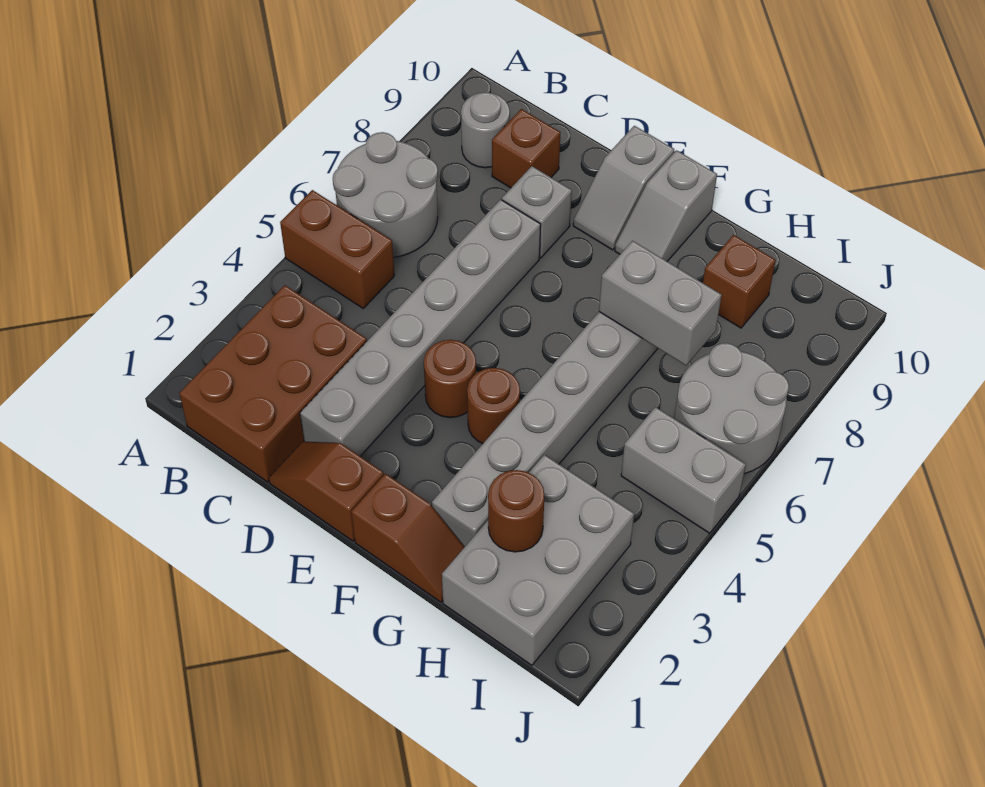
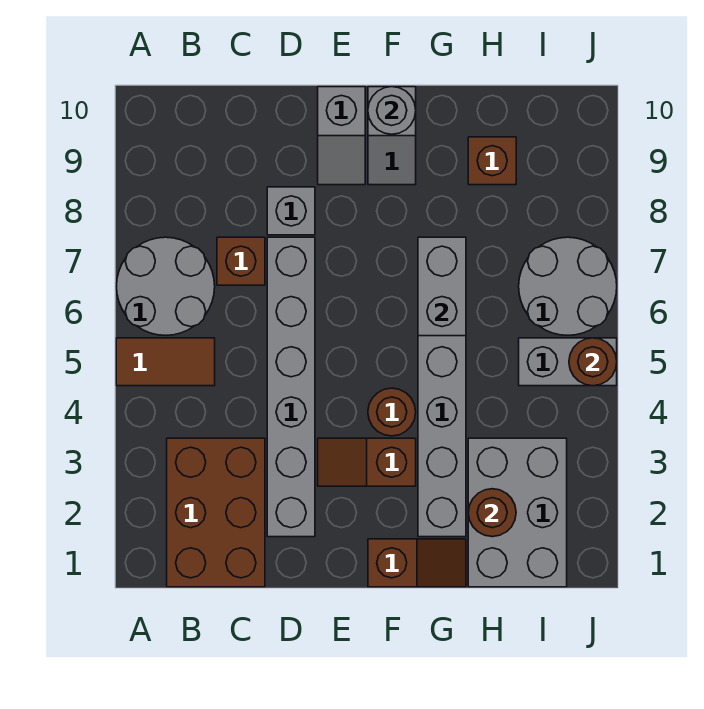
brown brick A5:B5 level 1 -> brown tile A5:B5 level 1
grey round brick B9 level 1 -> grey round brick F10 level 2
brown brick C9 level 1 -> brown brick C7 level 1
brown slope D1:E1 level 1 top E -> brown slope E3:F3 level 1 top F
brown round brick E4 level 1 -> brown round brick J5 level 2
grey brick G7:H7 level 2 -> grey brick G6:G7 level 2

